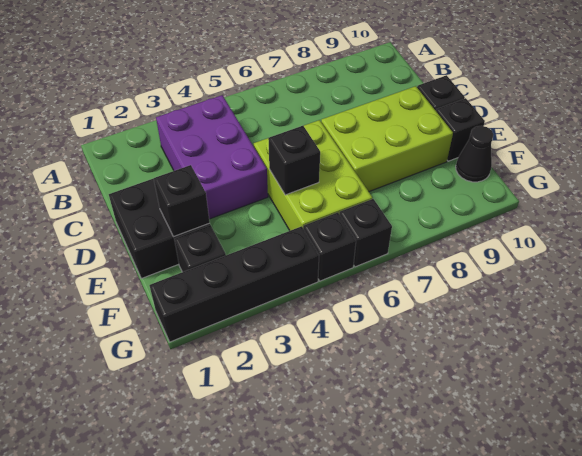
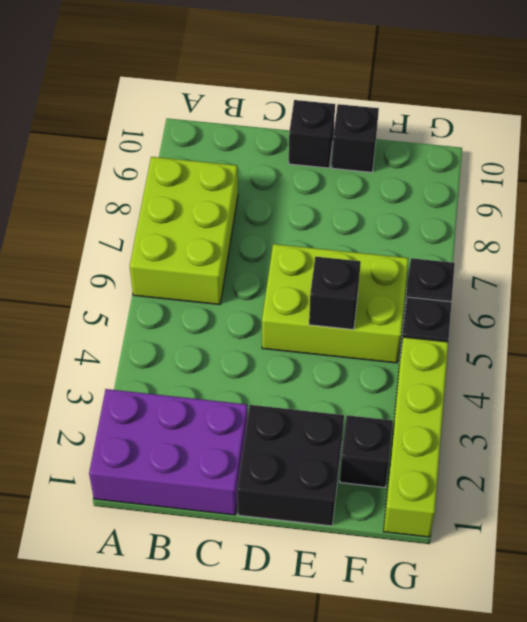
purple brick B3:D4 level 1 -> purple brick A1:C2 level 1
lime brick D7:E9 level 1 -> lime brick A6:B8 level 1
black brick E2 level 2 -> none
black cone F10 level 1 -> none
black brick G1:G4 level 1 -> lime brick G1:G4 level 1

